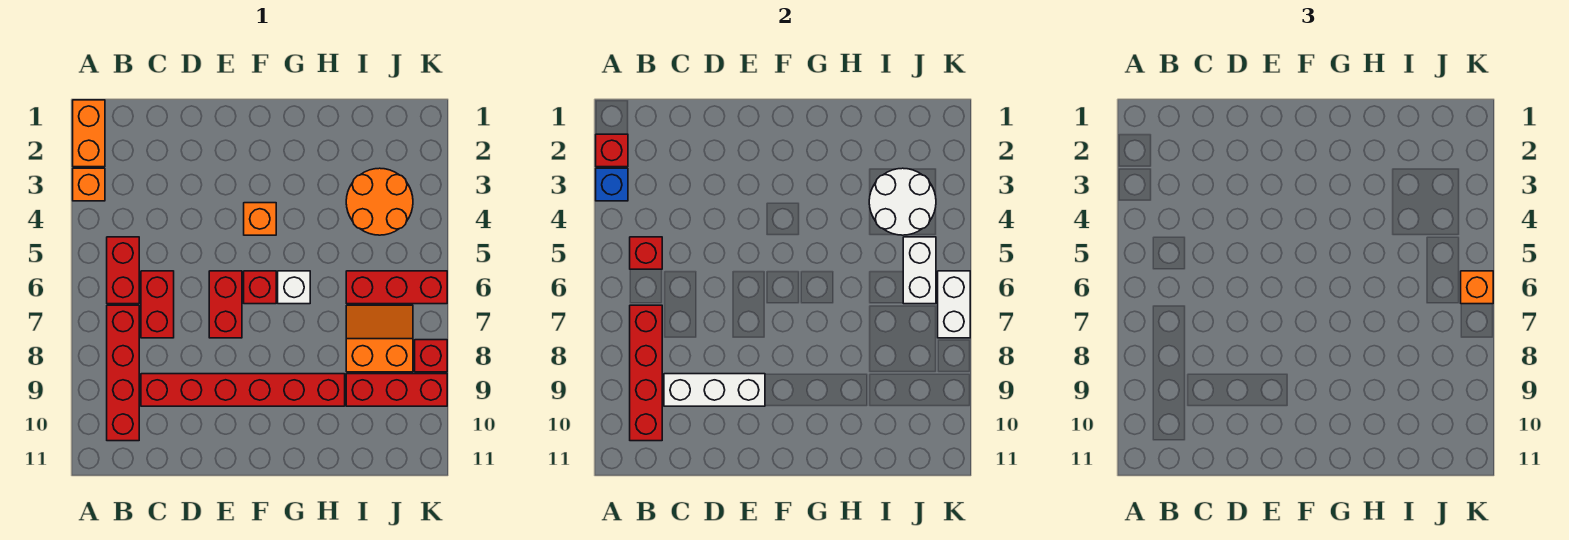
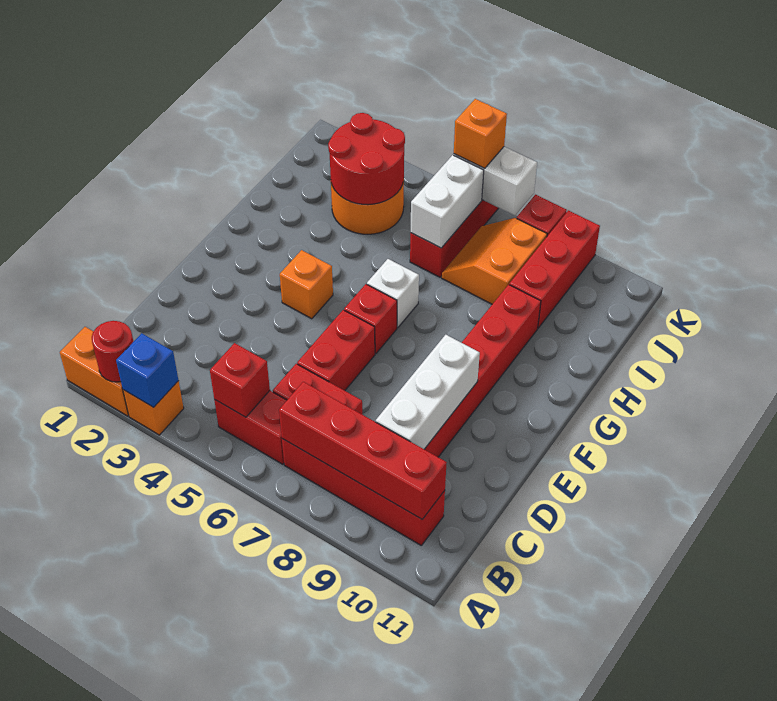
red brick A2 level 2 -> red round brick A2 level 2
red brick E6:E7 level 1 -> red brick D6:E6 level 1
white round brick I3:J4 level 2 -> red round brick I3:J4 level 2
white brick J5:J6 level 2 -> white brick I6:J6 level 2

